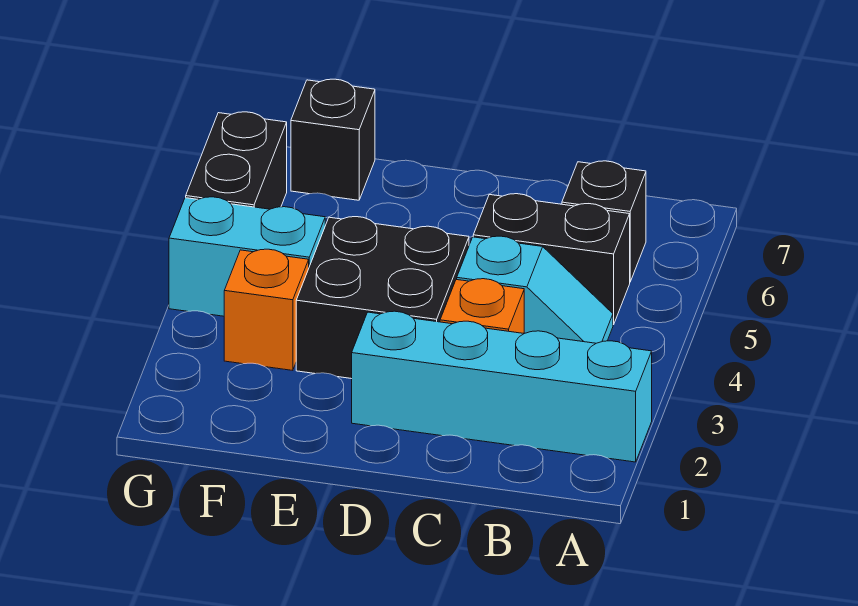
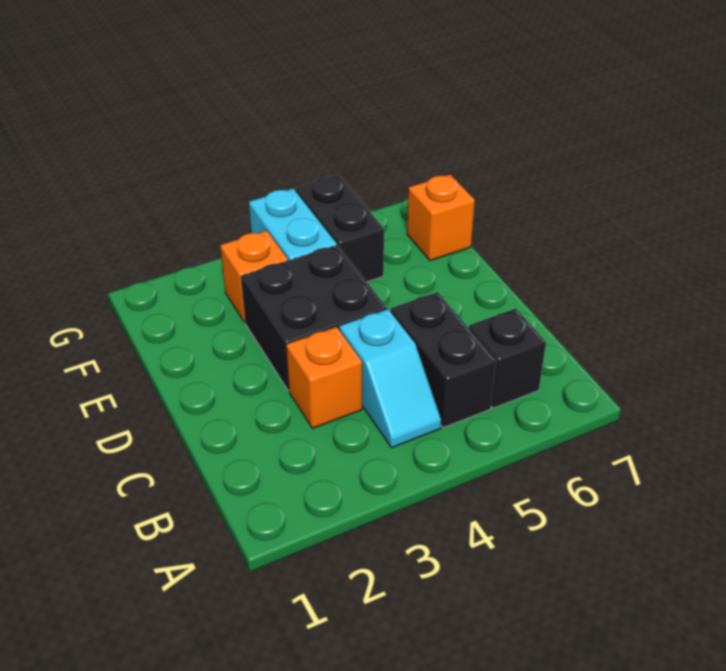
cyan brick A2:D2 level 1 -> none
black brick F7 level 1 -> orange brick F7 level 1
black brick G5:G6 level 1 -> black brick F5:G5 level 1

